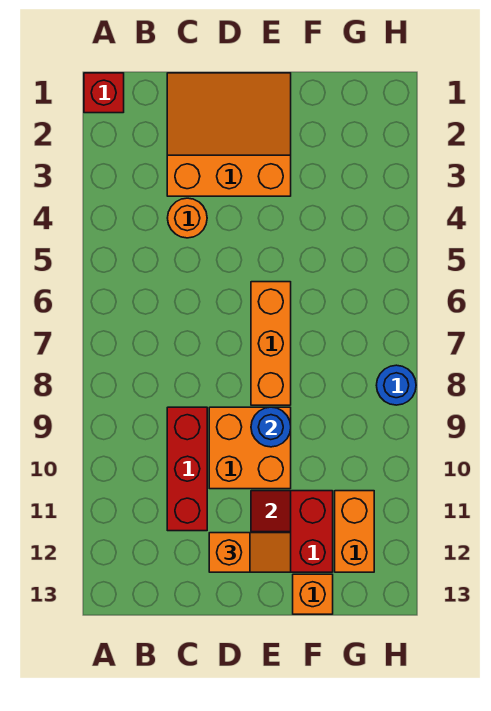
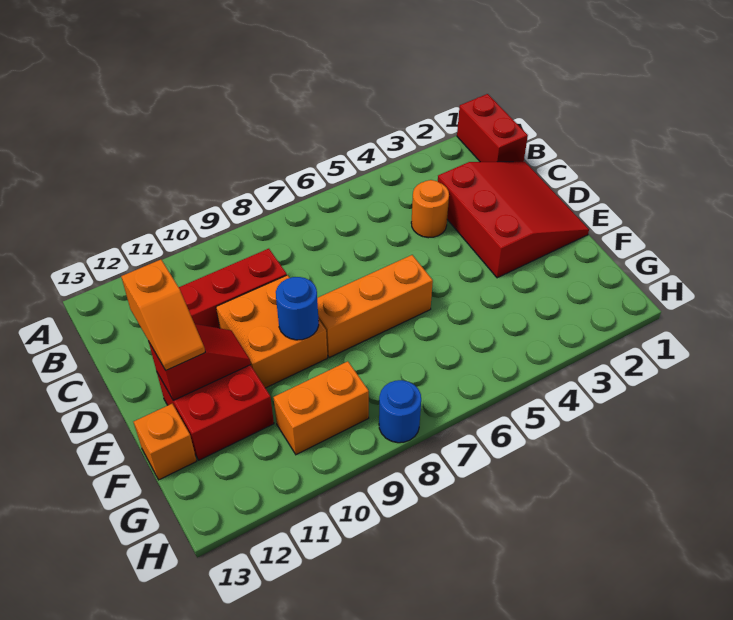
red brick A1 level 1 -> red brick A1:B1 level 1
orange slope C1:E3 level 1 top 3 -> red slope C1:E3 level 1 top 3
orange brick G11:G12 level 1 -> orange brick G9:G10 level 1

